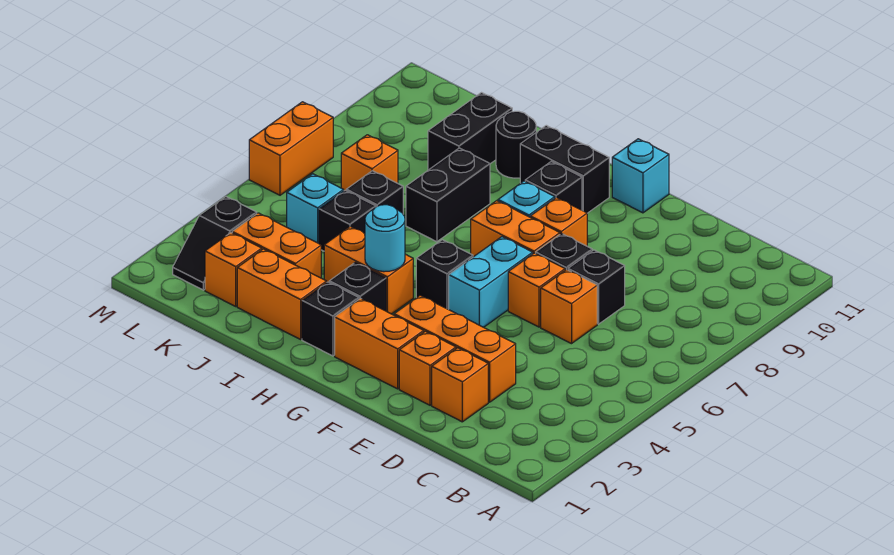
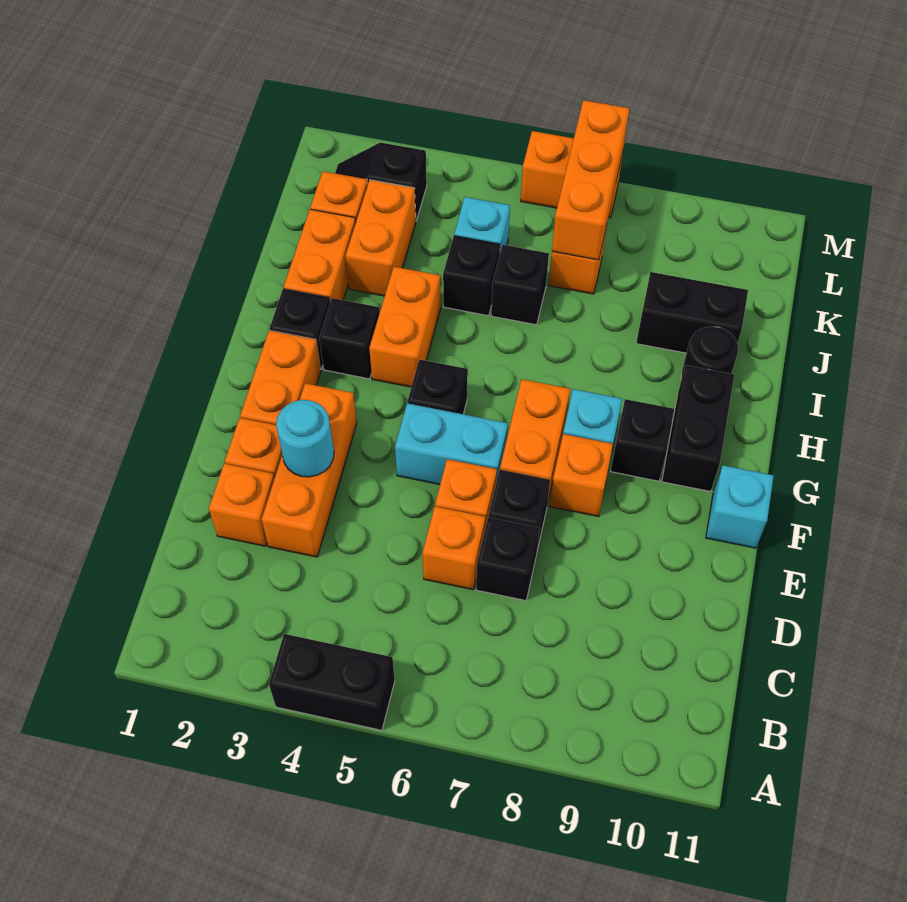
cyan round brick H4 level 2 -> cyan round brick E3 level 2
black brick I7:I8 level 1 -> black brick A4:A5 level 1
none -> orange brick K7:M7 level 2

